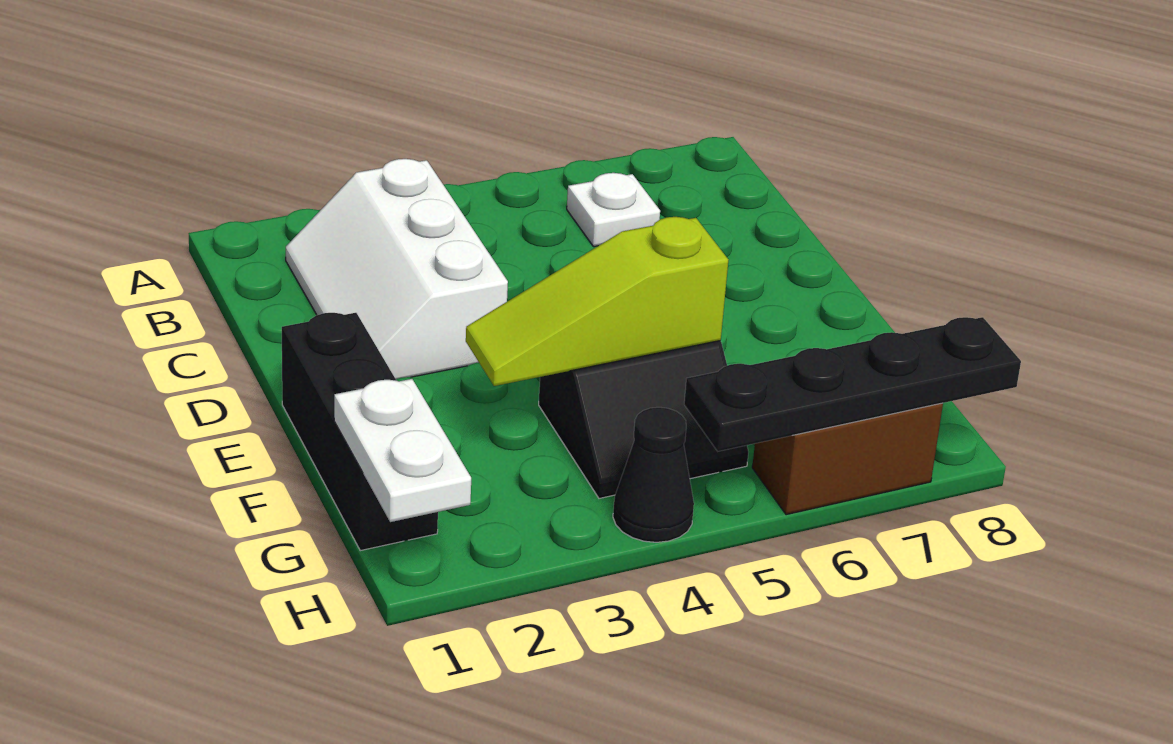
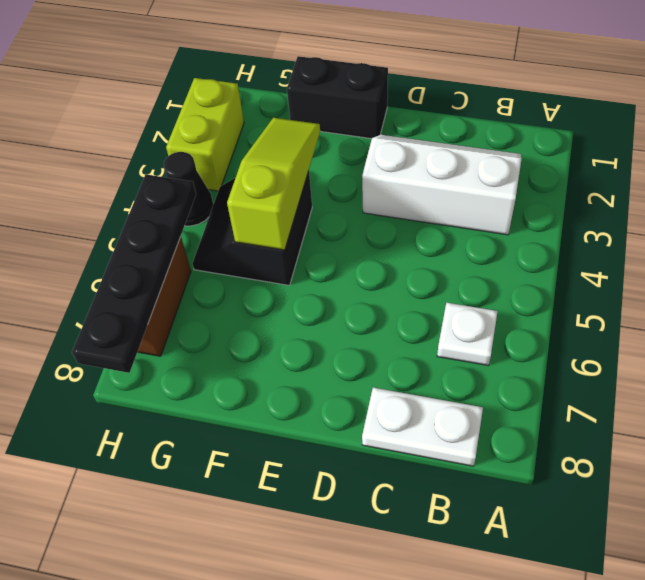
black brick E1:G1 level 1 -> black brick E1:F1 level 1
white plate G1:H1 level 2 -> white plate B8:C8 level 1
none -> lime brick H2:H3 level 1

